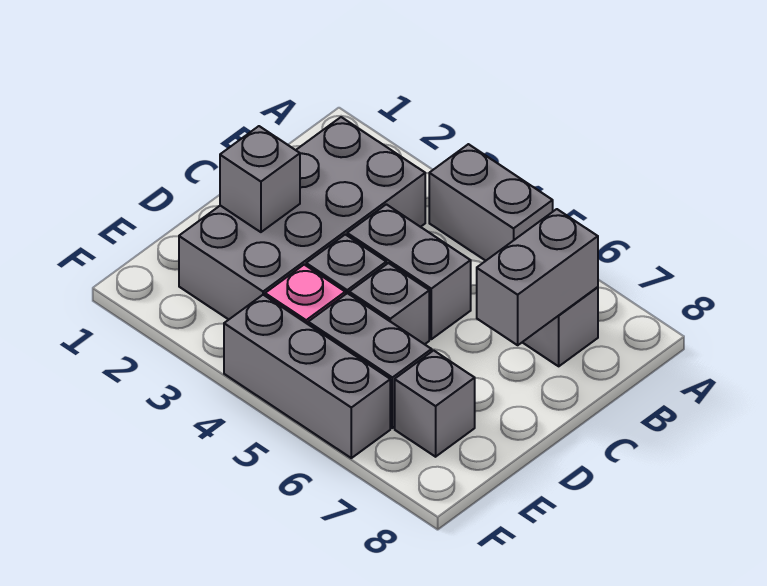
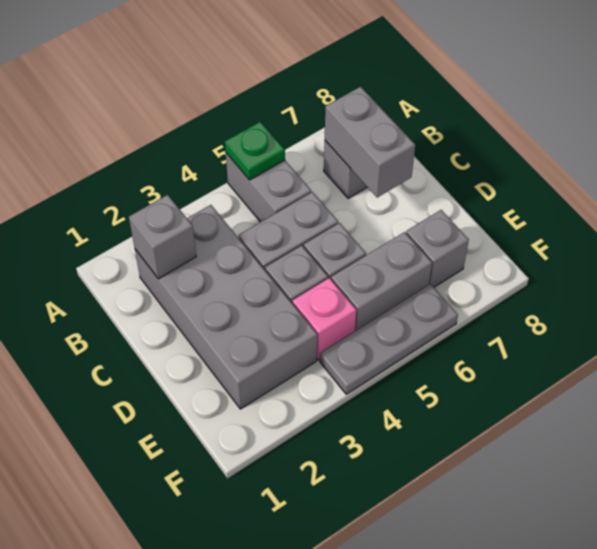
grey brick A4:A5 level 1 -> grey brick A5:B5 level 1
none -> green plate A5 level 2
grey brick D2 level 2 -> grey brick B2 level 2
grey brick F4:F6 level 1 -> grey plate F4:F6 level 1

